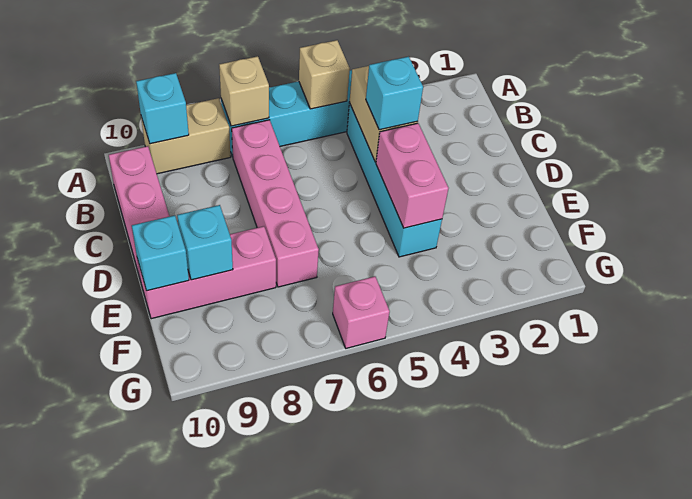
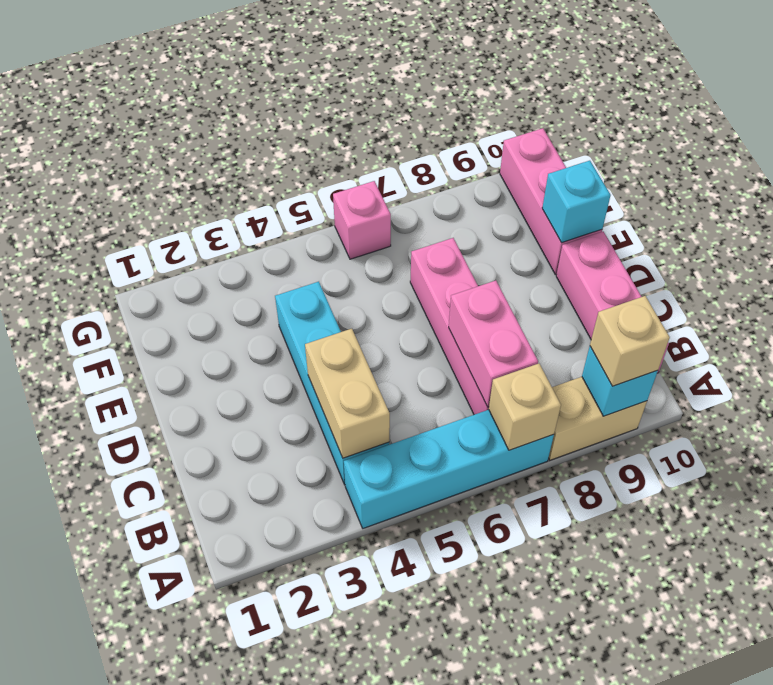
tan brick A5 level 2 -> tan brick A9 level 3
cyan brick C4 level 3 -> none
pink brick D4:E4 level 2 -> pink brick B7:C7 level 2
pink brick E8:E10 level 1 -> pink brick E10:G10 level 1
cyan brick E9 level 2 -> none

